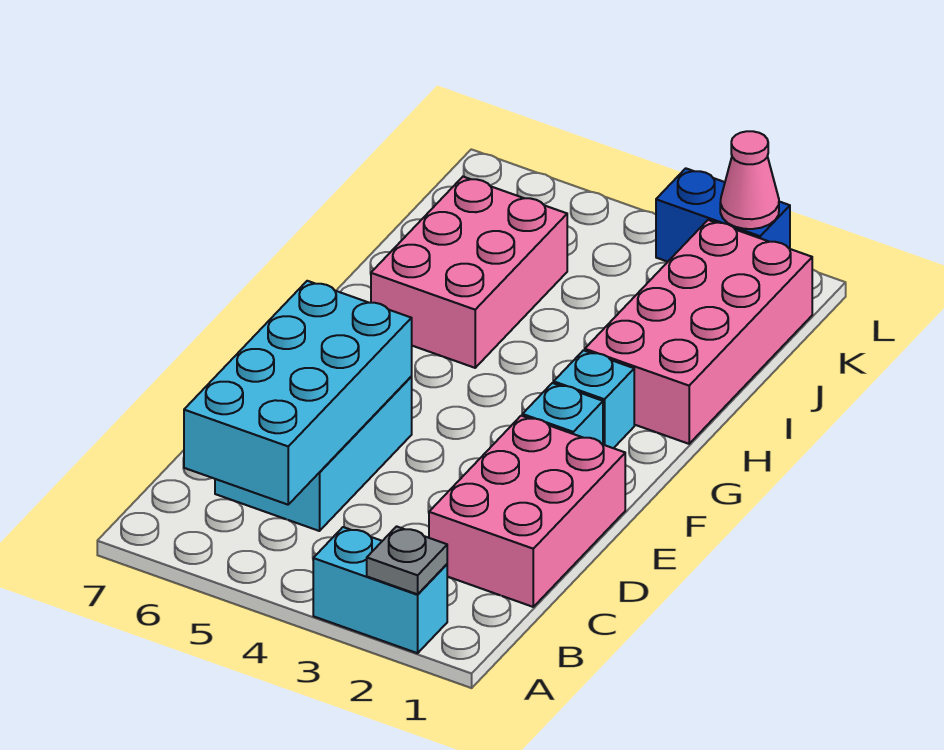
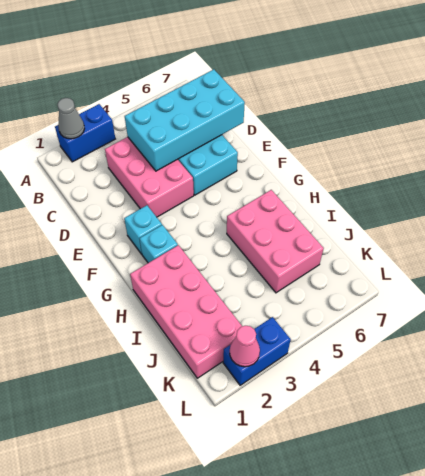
cyan brick A2:A3 level 1 -> blue brick A2:A3 level 1
grey plate A2 level 2 -> grey cone A2 level 2
cyan brick B5:E6 level 2 -> cyan brick C4:D7 level 2
pink brick C1:E2 level 1 -> pink brick C3:E4 level 1

